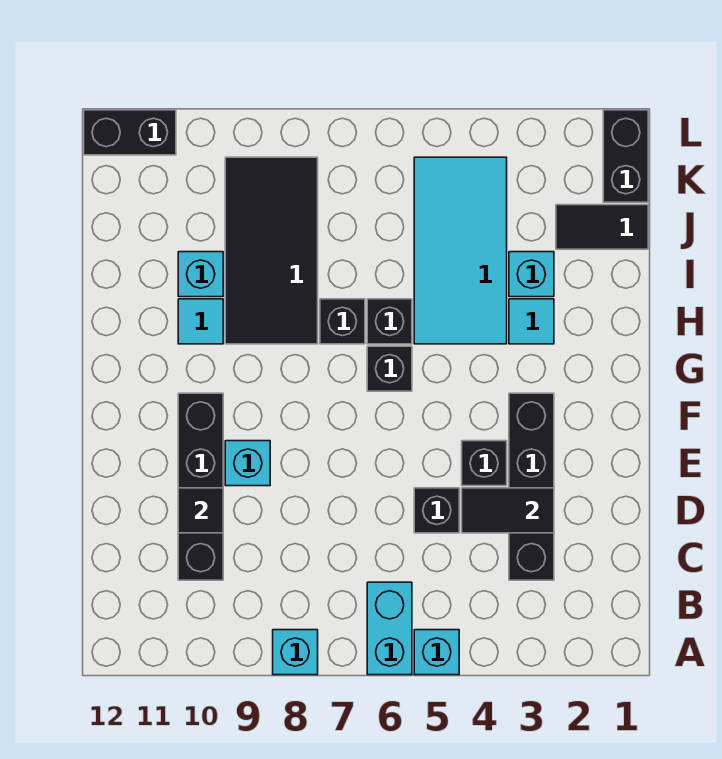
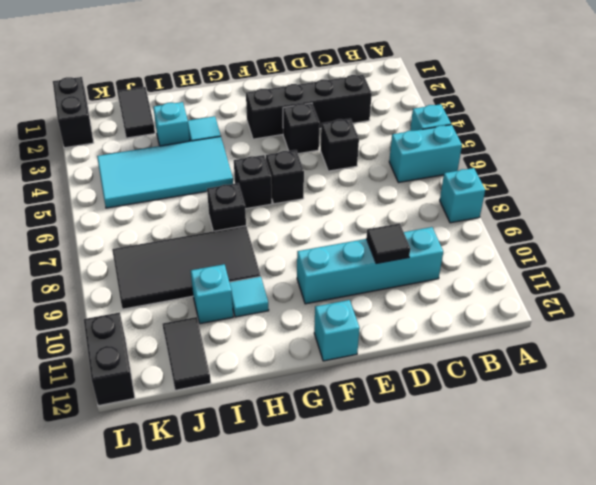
black brick C10:F10 level 1 -> cyan brick C10:F10 level 1
black tile D3:D4 level 2 -> black tile J11:J12 level 1
cyan brick E9 level 1 -> cyan brick F12 level 1
black brick H6 level 1 -> black brick F6 level 1
black brick K1:L1 level 1 -> black brick L1:L2 level 1

